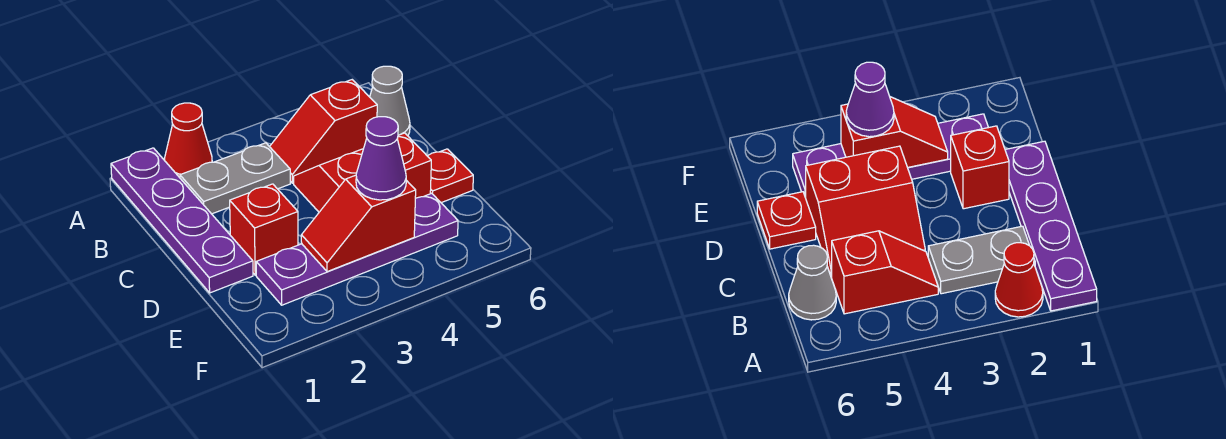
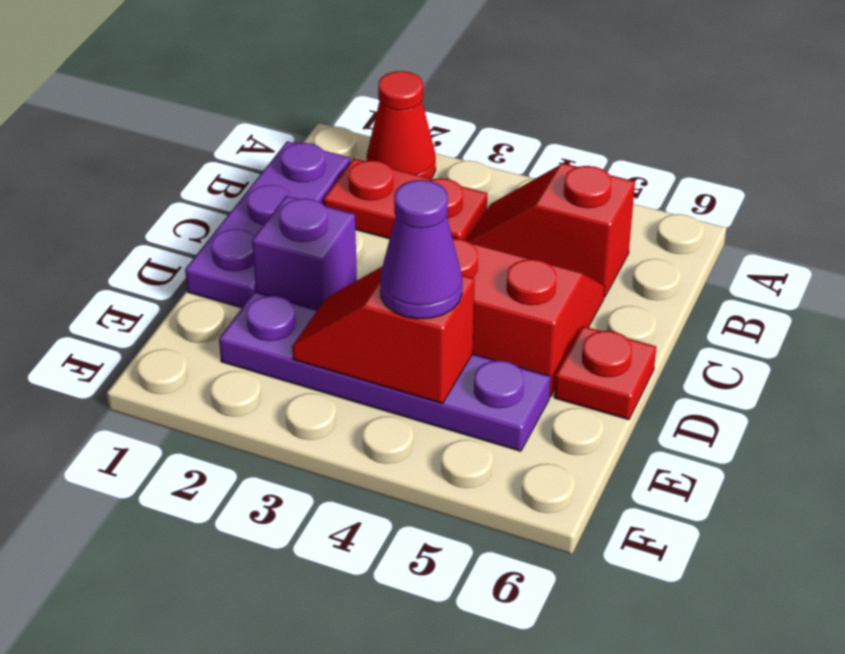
purple plate A1:D1 level 1 -> purple plate B1:D1 level 1
grey plate B2:B3 level 1 -> red plate B2:B3 level 1
grey cone B6 level 1 -> none
red brick D2 level 1 -> purple brick D2 level 1

